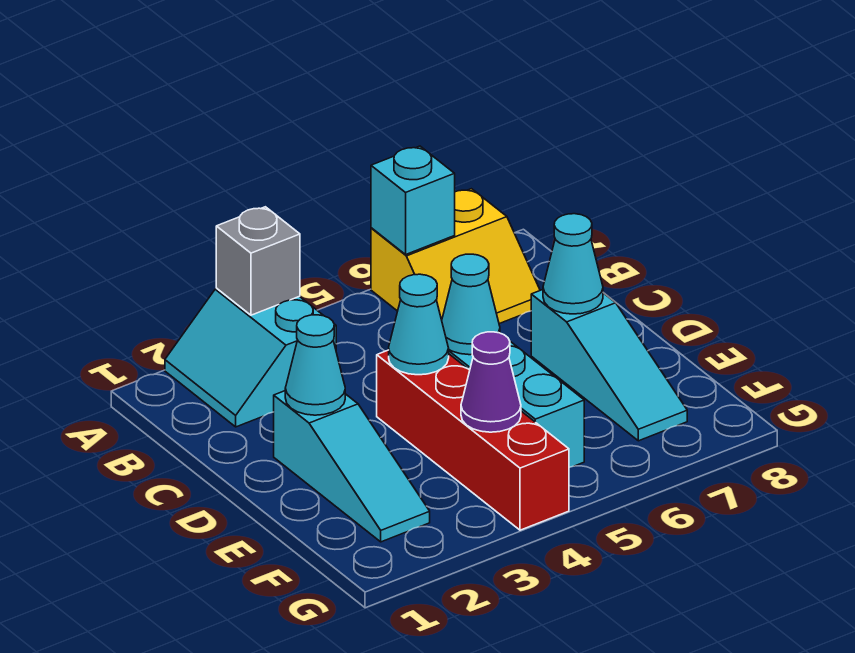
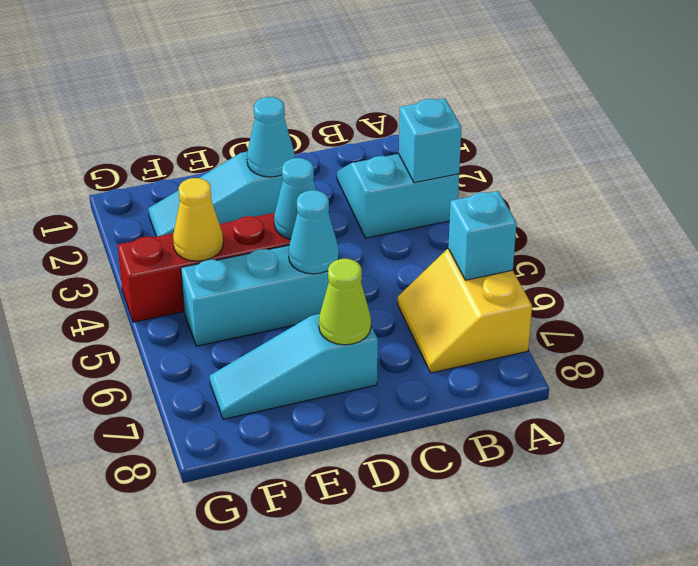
grey brick A3 level 2 -> cyan brick A3 level 2
cyan cone D7 level 2 -> lime cone D7 level 2
purple cone F4 level 2 -> yellow cone F4 level 2

